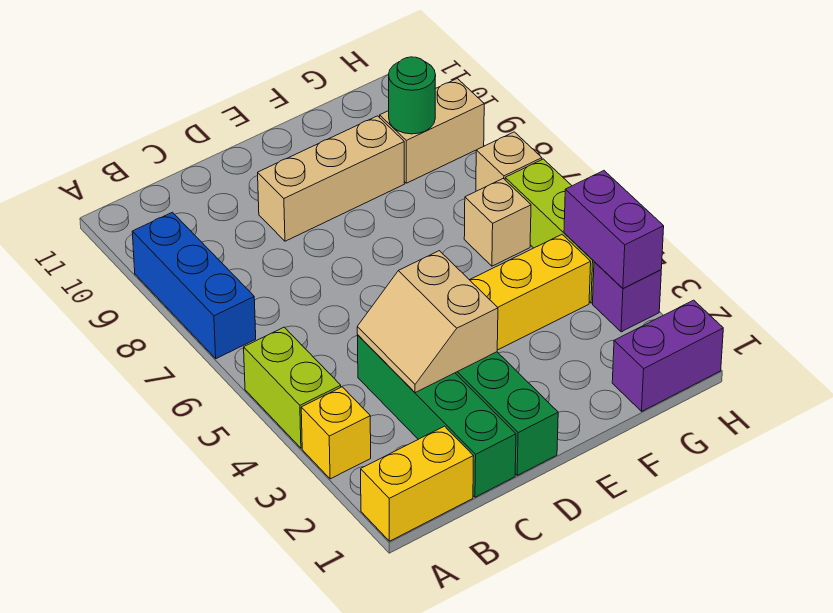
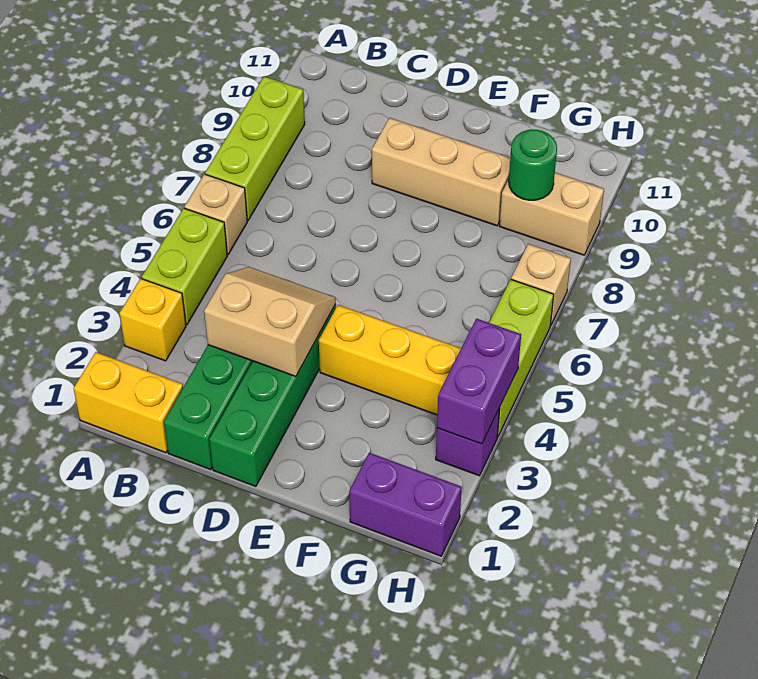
blue brick A7:A9 level 1 -> lime brick A7:A9 level 1
tan slope C3:D4 level 2 top D -> tan slope C3:D4 level 2 top 3
tan brick G6 level 1 -> tan brick A6 level 1

